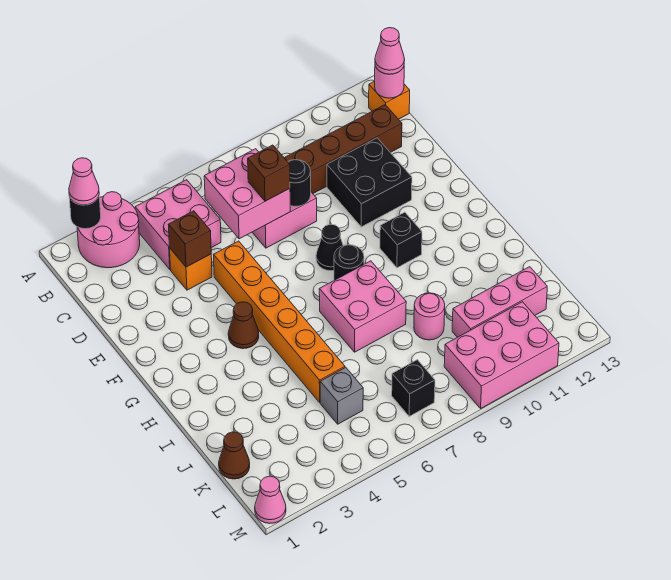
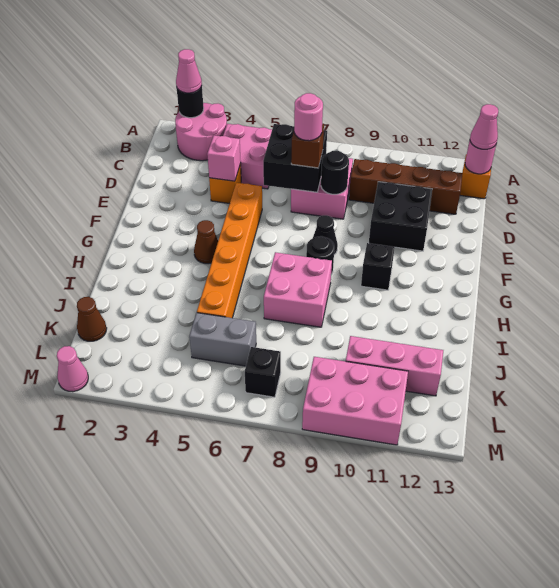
pink brick C6:D7 level 2 -> black brick C6:D7 level 2
brown brick D4 level 2 -> pink brick D4 level 2
pink round brick J9 level 1 -> pink round brick D7 level 4
grey brick K5 level 1 -> grey brick K5:K6 level 1

